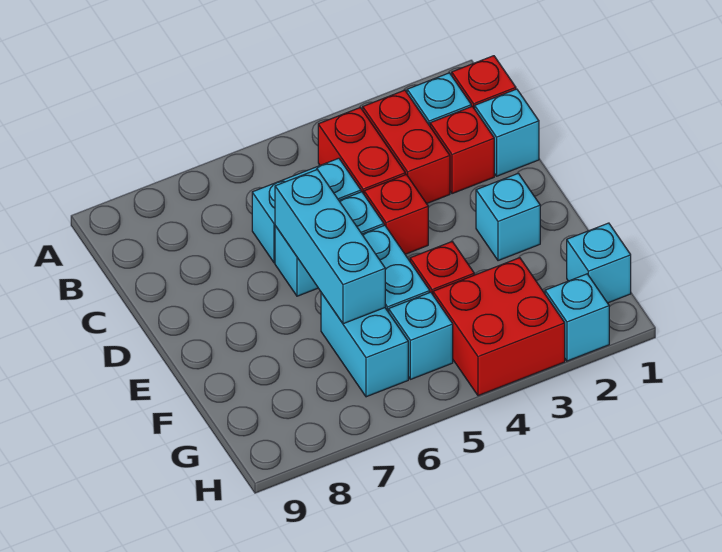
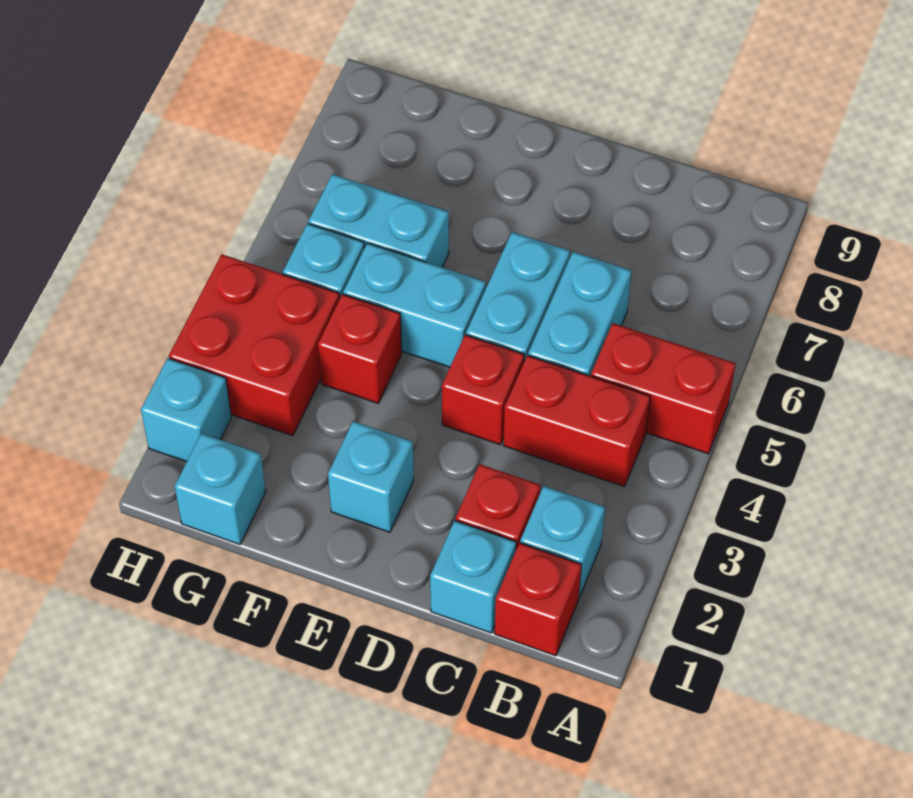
red brick B3:C3 level 1 -> red brick A5:B5 level 1
cyan brick D6:F6 level 2 -> none

